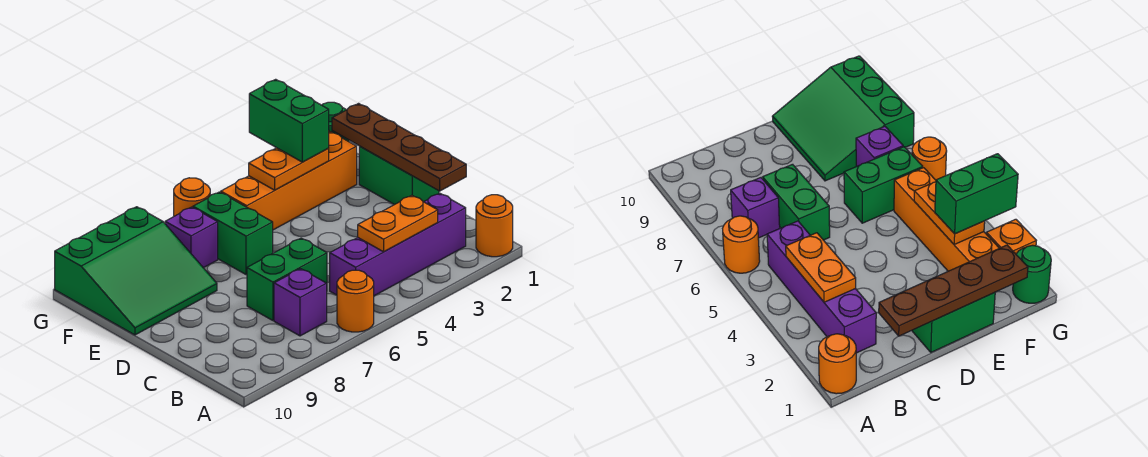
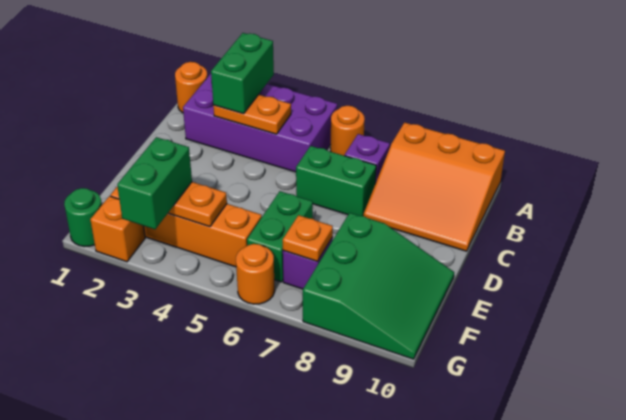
none -> orange slope A8:C10 level 1 top A
purple brick B2:B5 level 1 -> purple brick A2:B5 level 1
brown plate C1:F1 level 2 -> none
green brick D1:E1 level 1 -> green brick A3:B3 level 3
green slope E8:G10 level 1 top G -> green slope E8:G10 level 1 top 8
none -> orange plate F7 level 2

